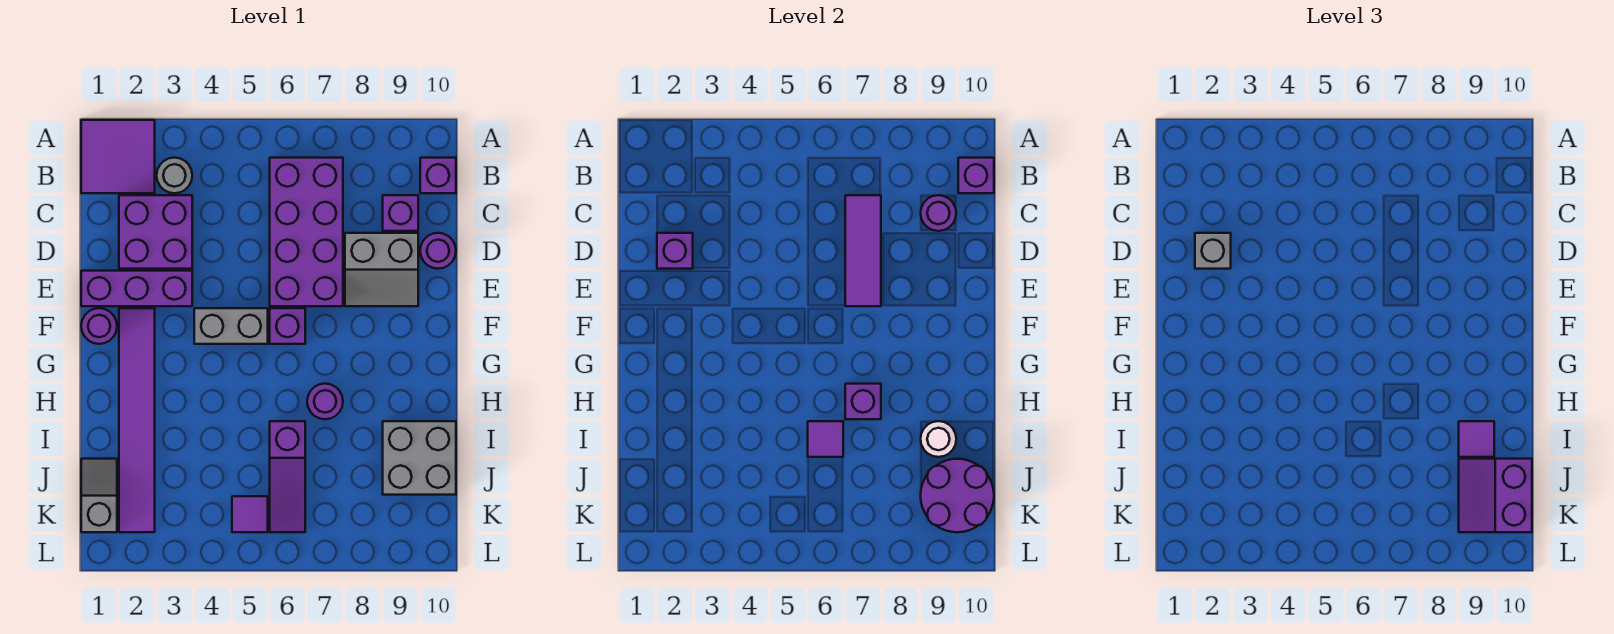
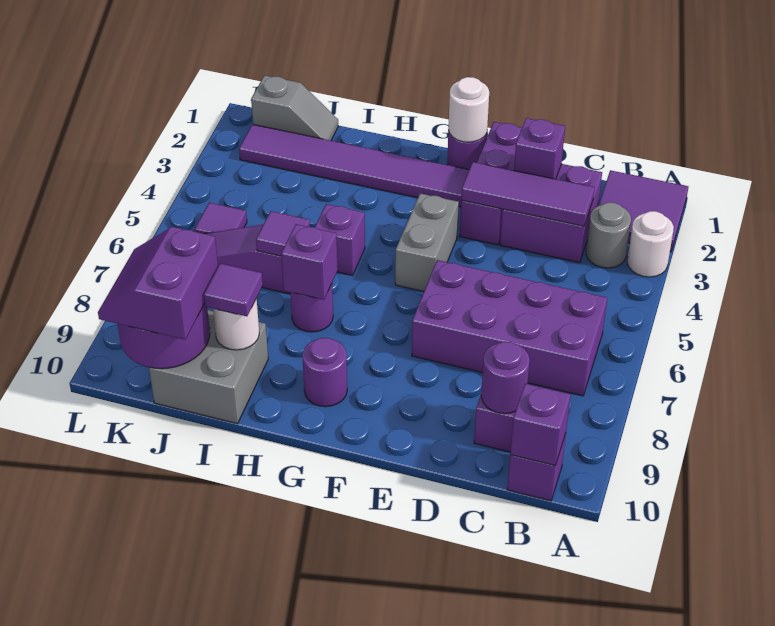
none -> white round brick A3 level 1
purple tile C7:E7 level 2 -> purple tile C3:E3 level 2
grey brick D2 level 3 -> none
grey slope D8:E9 level 1 top D -> none
purple round brick D10 level 1 -> purple round brick G9 level 1
none -> white round brick F1 level 2
purple brick F6 level 1 -> purple brick H5 level 1
purple slope J9:K10 level 3 top 10 -> purple slope J9:K10 level 3 top J

